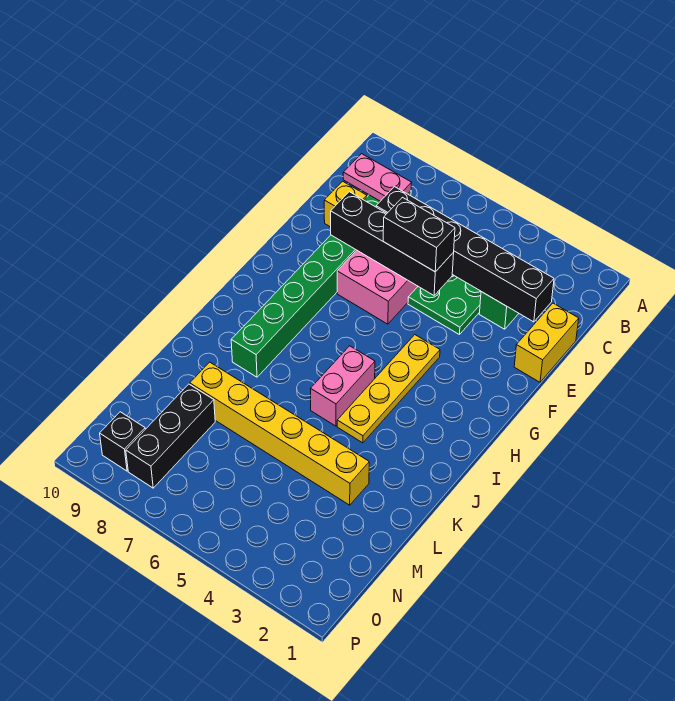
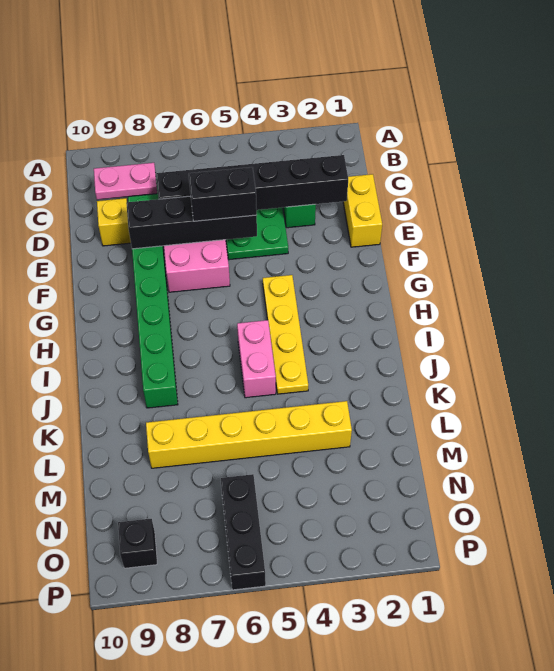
black brick M8:O8 level 1 -> black brick N6:P6 level 1

